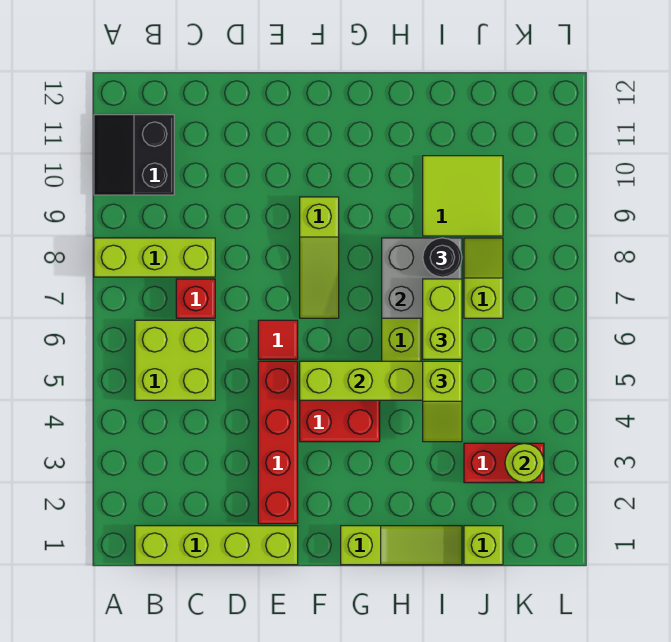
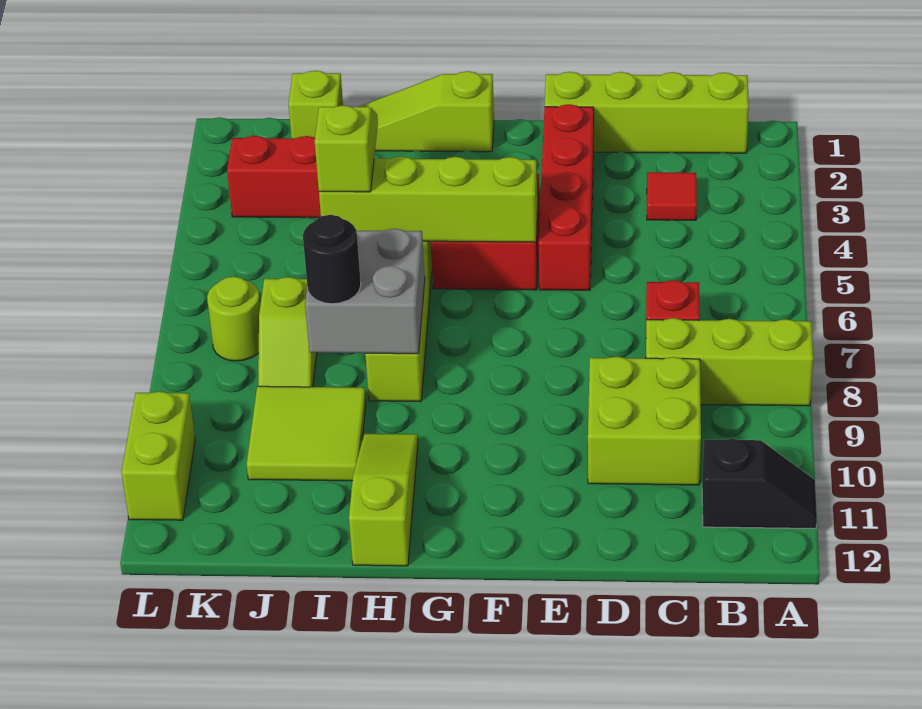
black slope A10:B11 level 1 top B -> black slope A11:B11 level 1 top B
lime brick B5:C6 level 1 -> lime brick C9:D10 level 1
red tile E6 level 1 -> red tile C3 level 1
lime slope F7:F9 level 1 top 9 -> lime slope H10:H12 level 1 top 12
lime brick I6:I7 level 3 -> lime brick L10:L11 level 1
lime round brick K3 level 2 -> lime round brick K7 level 1

